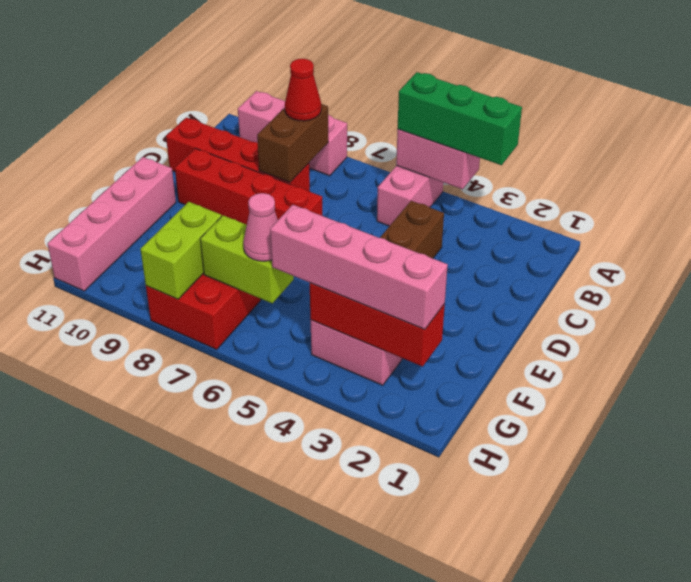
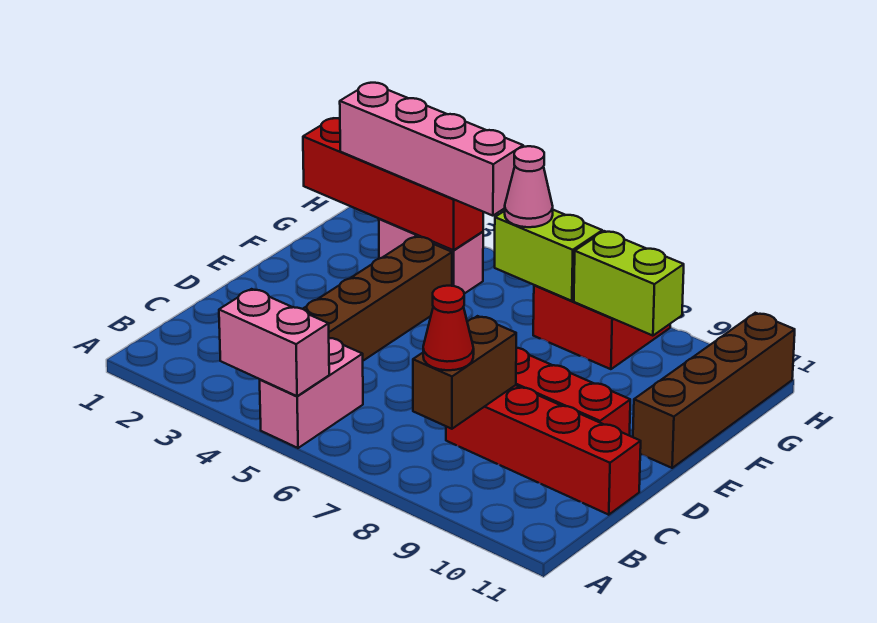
green brick A3:A5 level 3 -> none
pink brick A8:A10 level 1 -> none
pink brick E11:H11 level 1 -> brown brick E11:H11 level 1
red brick G2:G4 level 2 -> red brick G1:G4 level 2
lime brick G8:H8 level 2 -> lime brick G8:G9 level 2

